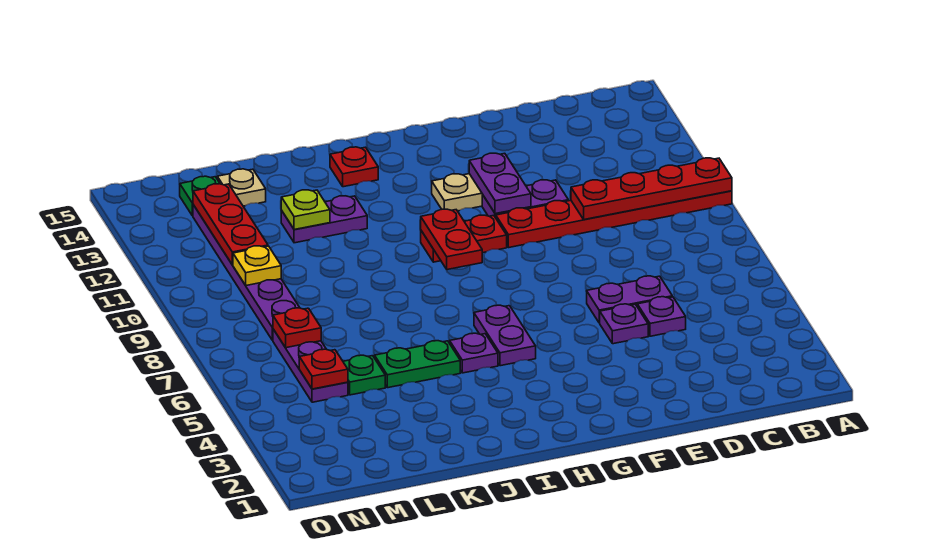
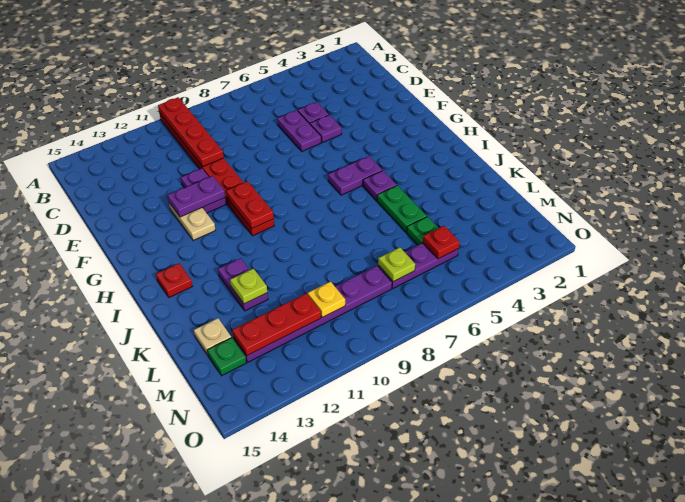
red plate H9:H10 level 2 -> red plate G10:H10 level 2
red plate M7 level 2 -> lime plate M7 level 2

